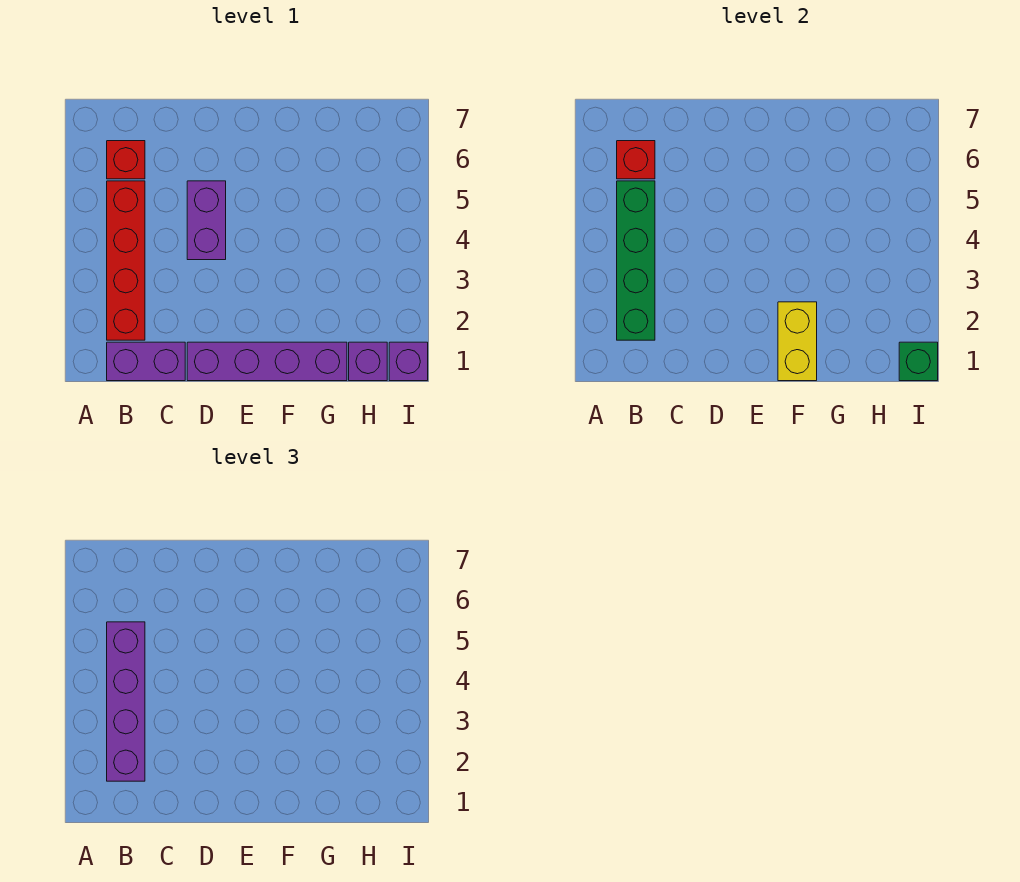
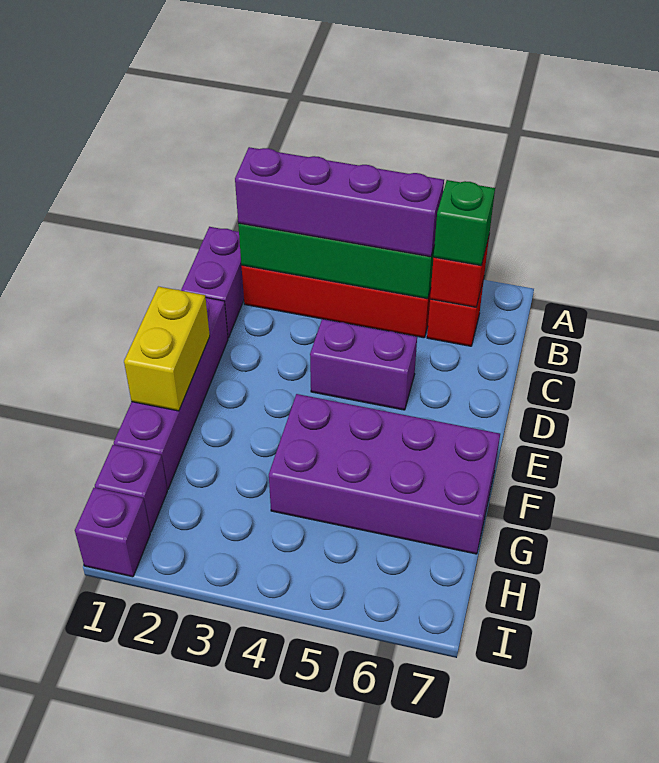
yellow brick F1:F2 level 2 -> yellow brick E1:F1 level 2
none -> purple brick F4:G7 level 1
green brick I1 level 2 -> green brick B6 level 3

